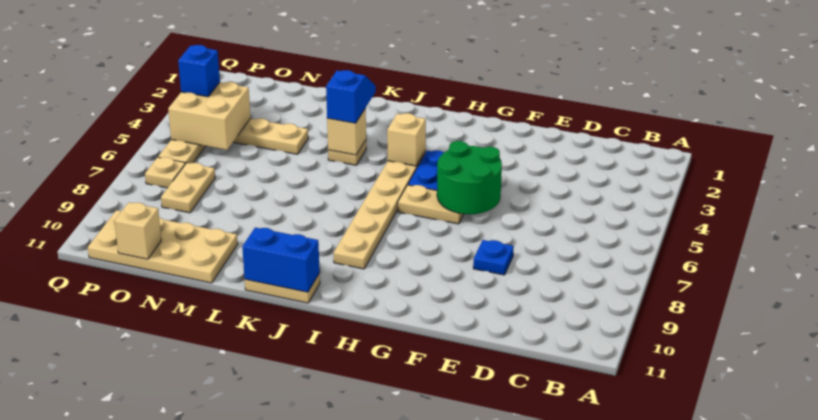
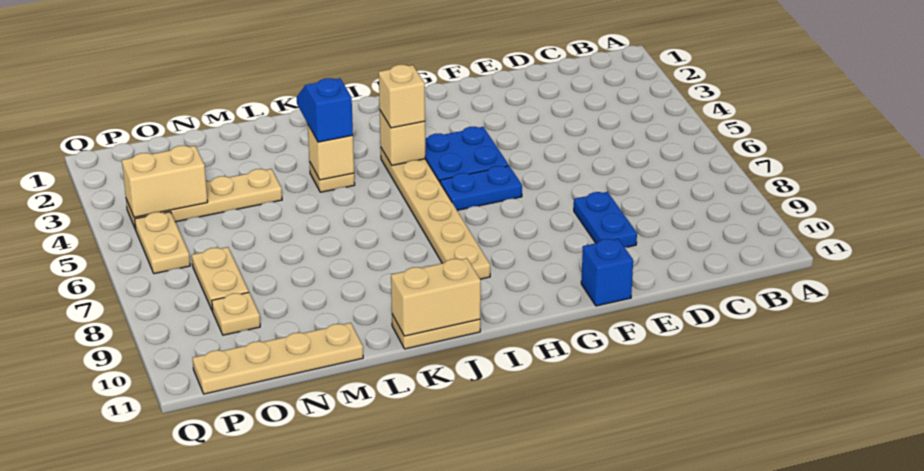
blue plate E8 level 1 -> blue plate E8:E9 level 1
green round brick F5:G6 level 2 -> none
tan plate G6:H6 level 1 -> blue plate G6:H6 level 1
blue brick J11:K11 level 2 -> tan brick J11:K11 level 2
tan plate M10:P11 level 1 -> tan plate M11:P11 level 1
tan brick O4:P5 level 2 -> tan brick O4:P4 level 2
tan brick O11 level 2 -> tan brick I4 level 3
blue brick P4 level 3 -> blue brick F11 level 1
tan plate P7 level 1 -> tan plate O9 level 1

